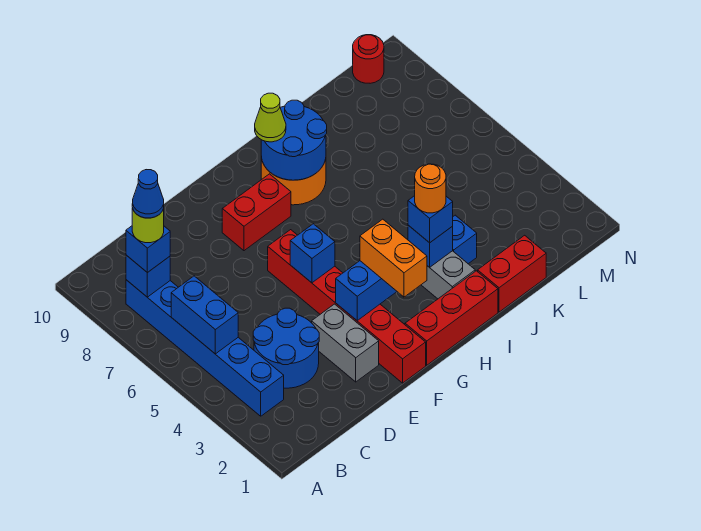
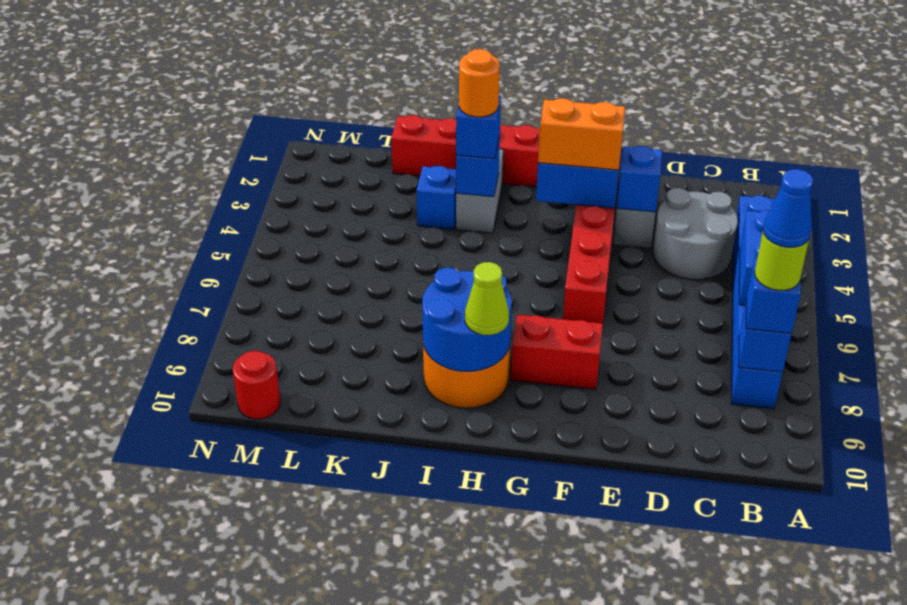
blue round brick C3:D4 level 1 -> grey round brick C3:D4 level 1
blue brick F5 level 2 -> blue brick E3 level 2
orange brick G2:G3 level 3 -> orange brick F3:G3 level 3

